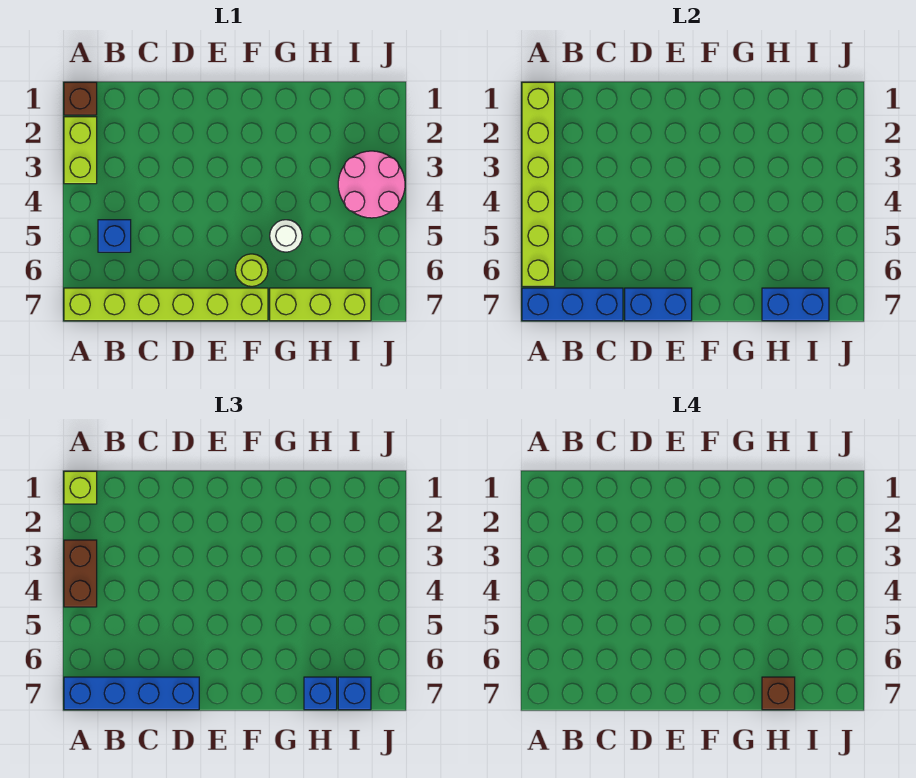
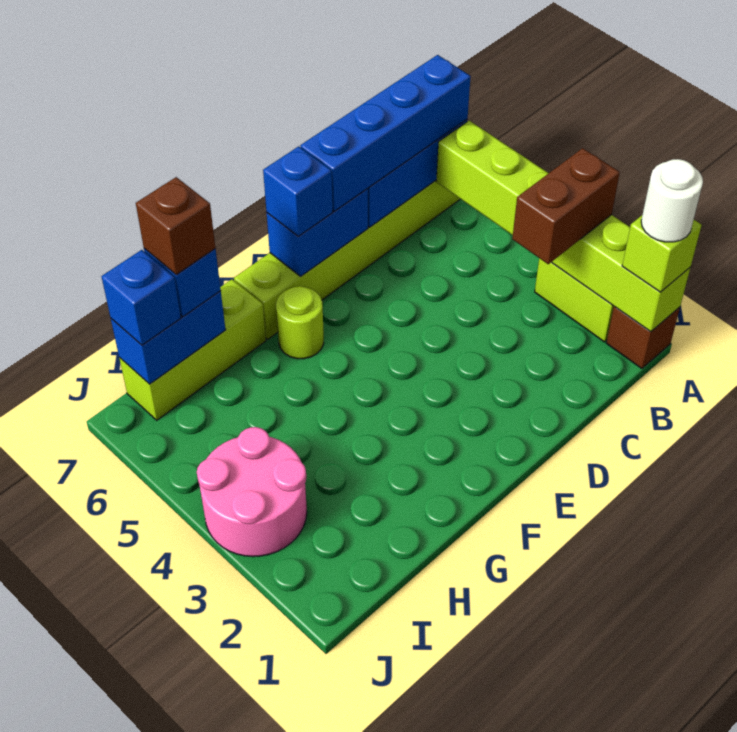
brown brick A3:A4 level 3 -> brown brick A3:B3 level 3
blue brick B5 level 1 -> blue brick E7 level 3
white round brick G5 level 1 -> white round brick A1 level 4

